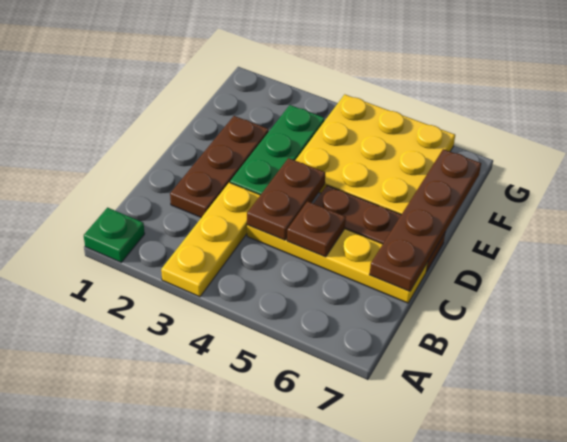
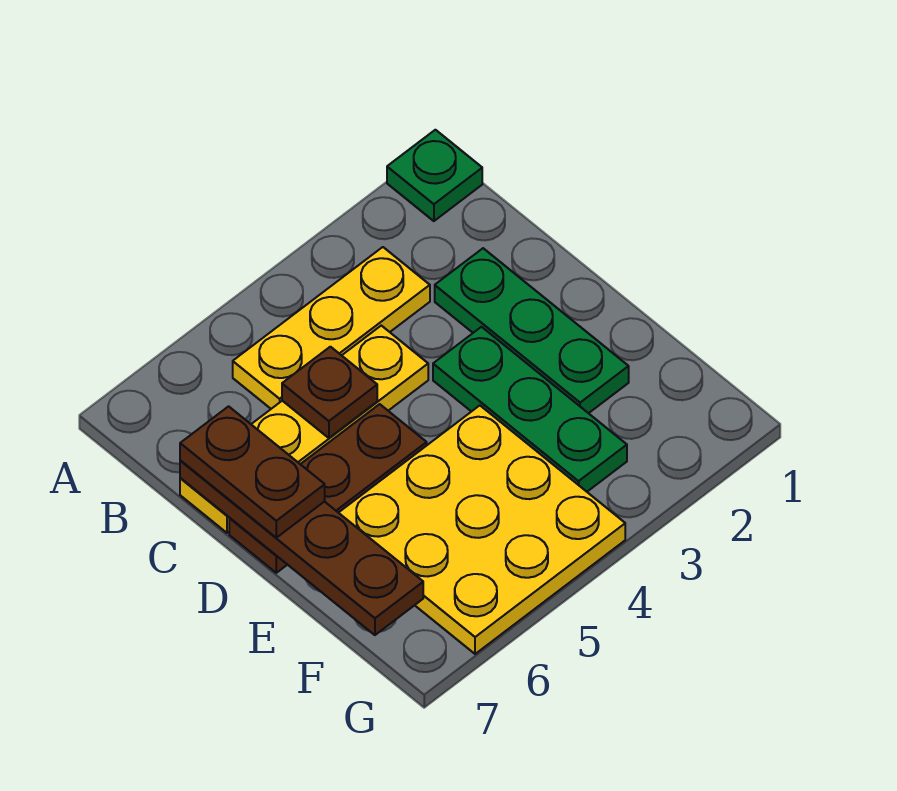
yellow plate A3:C3 level 1 -> yellow plate B3:B5 level 1
brown plate C2:E2 level 1 -> green plate C2:E2 level 1
brown plate C4:D4 level 2 -> brown plate C7:D7 level 3

